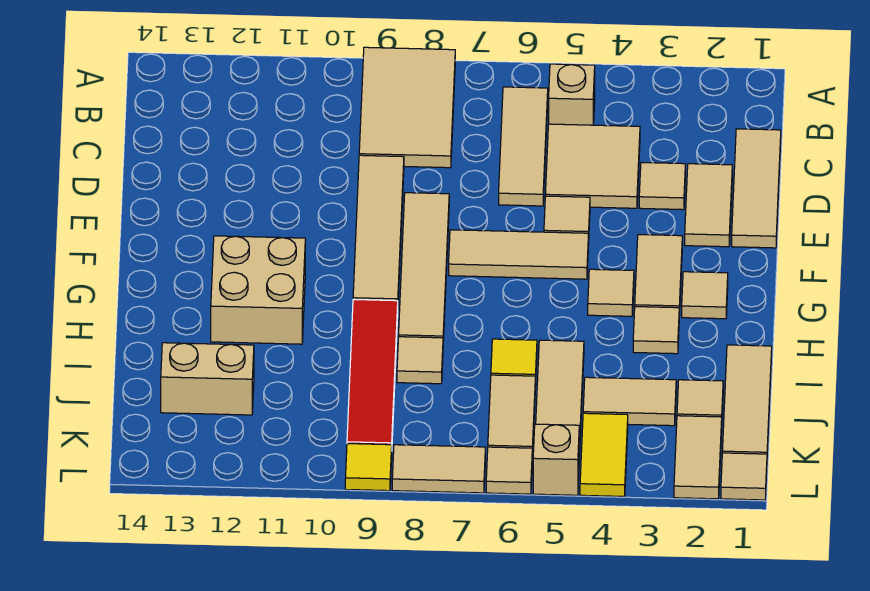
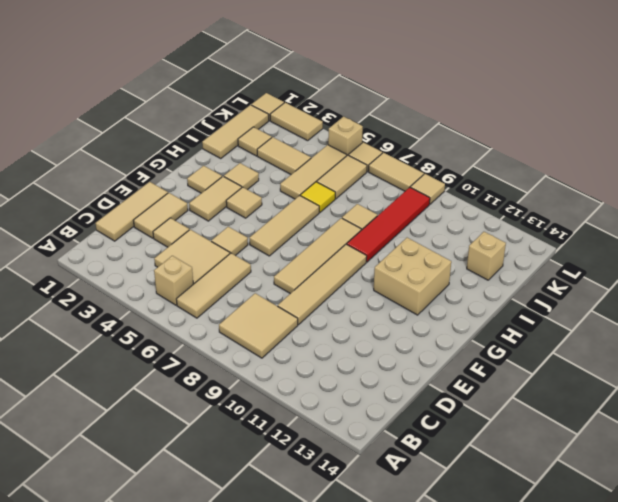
tan tile A8:C9 level 1 -> tan tile B8:C9 level 1
tan tile F5:F7 level 1 -> tan tile F6:H6 level 1
tan brick J12:J13 level 1 -> tan brick J13 level 1
tan tile K2:L2 level 1 -> tan tile L2:L3 level 1
yellow tile K4:L4 level 1 -> none
yellow tile L9 level 1 -> tan tile L9 level 1

